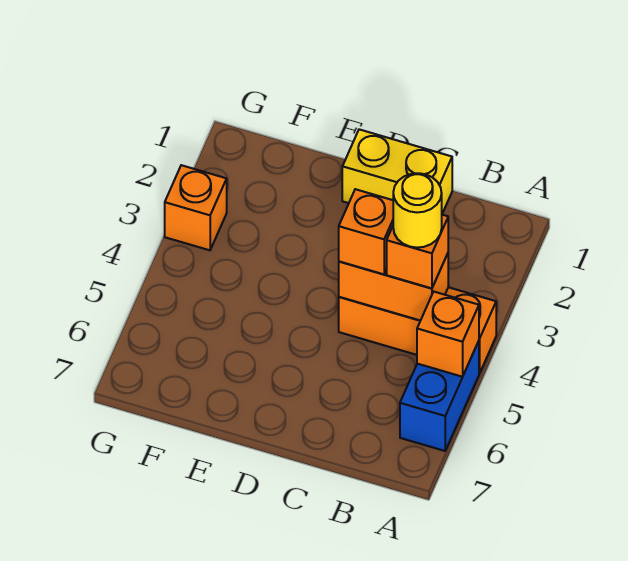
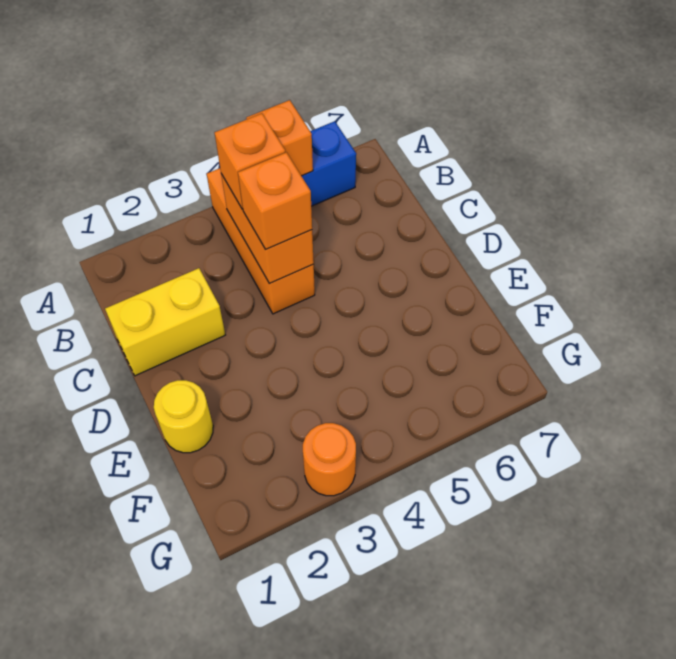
yellow round brick B4 level 4 -> yellow round brick E1 level 1
yellow brick C1:D1 level 1 -> yellow brick C1:C2 level 1
orange brick G3 level 1 -> orange round brick G3 level 1

